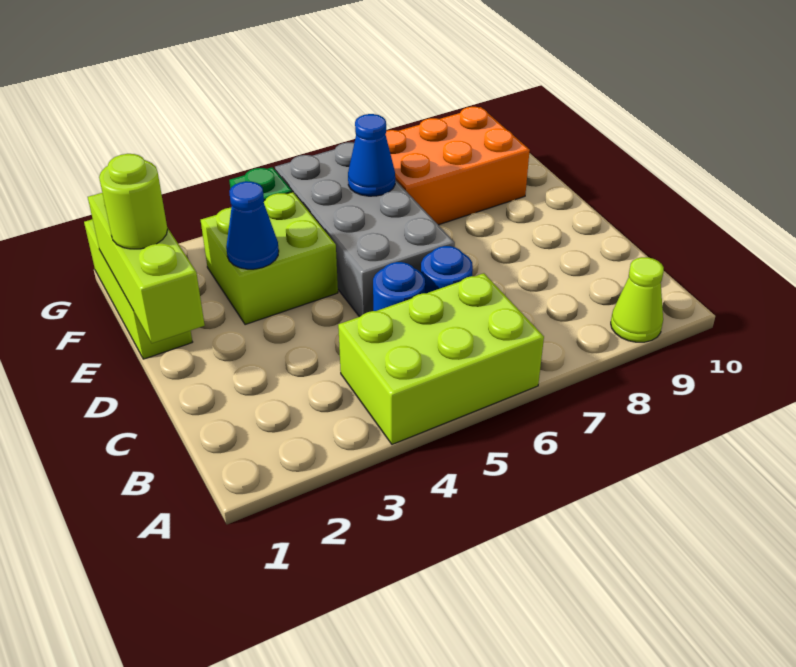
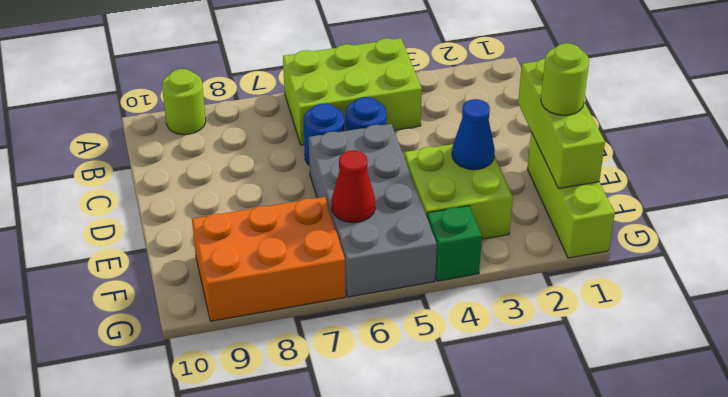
lime cone A9 level 1 -> lime round brick A9 level 1
blue cone F6 level 2 -> red cone F6 level 2

